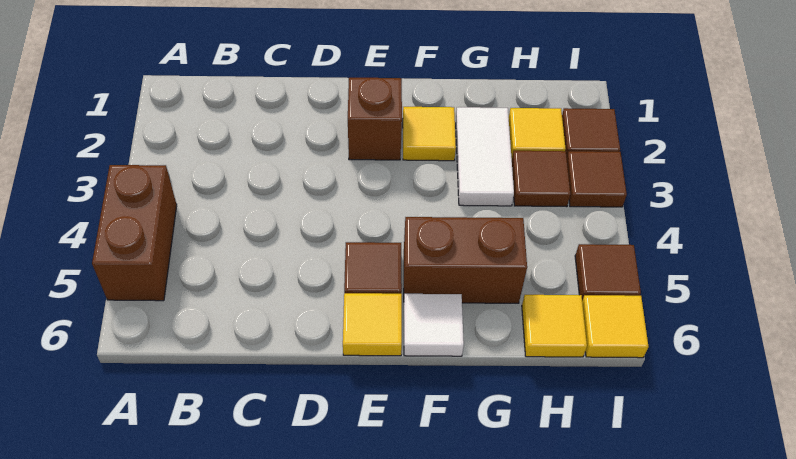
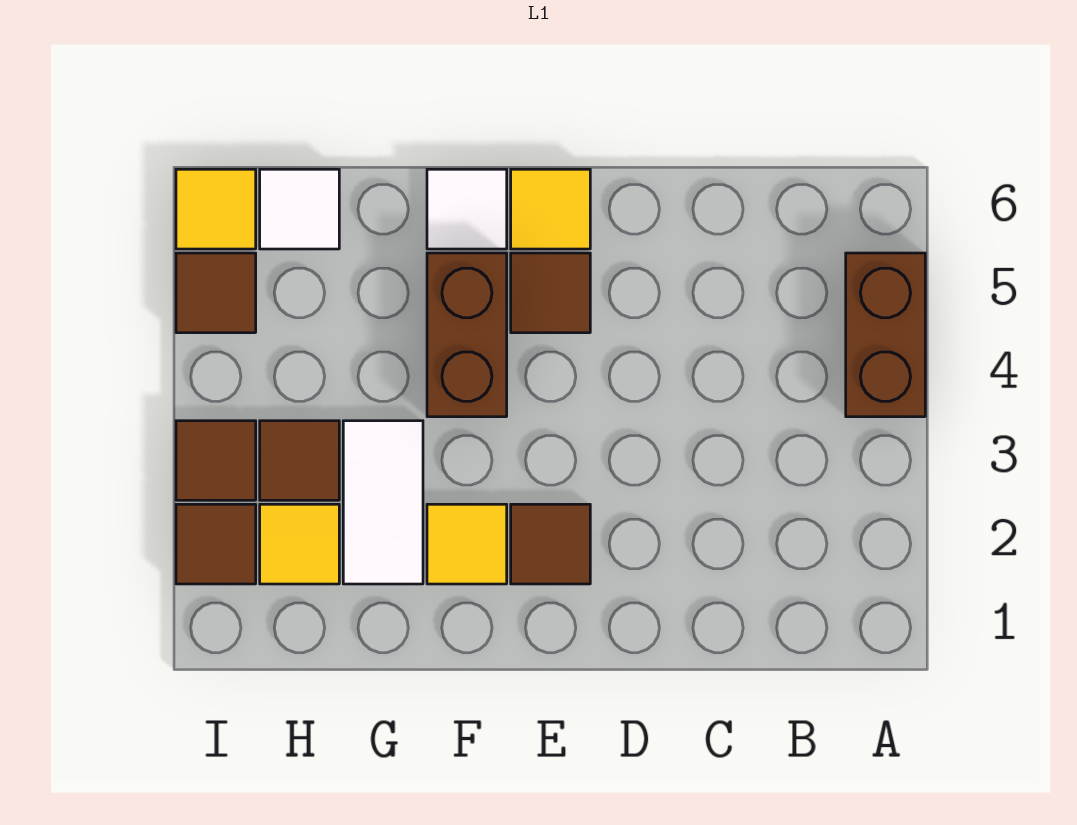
brown brick E2 level 1 -> brown tile E2 level 1
brown brick F5:G5 level 1 -> brown brick F4:F5 level 1
yellow tile H6 level 1 -> white tile H6 level 1

